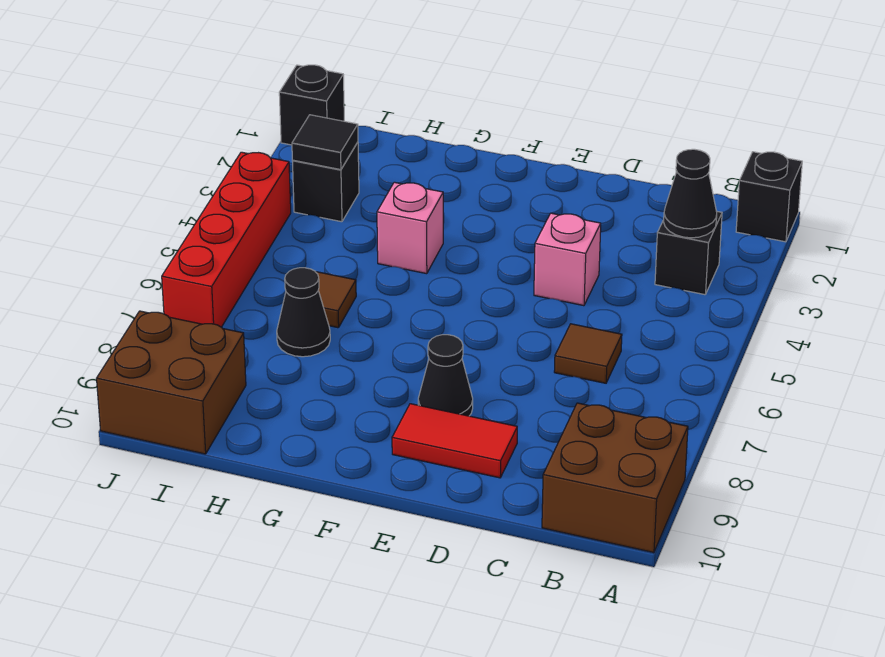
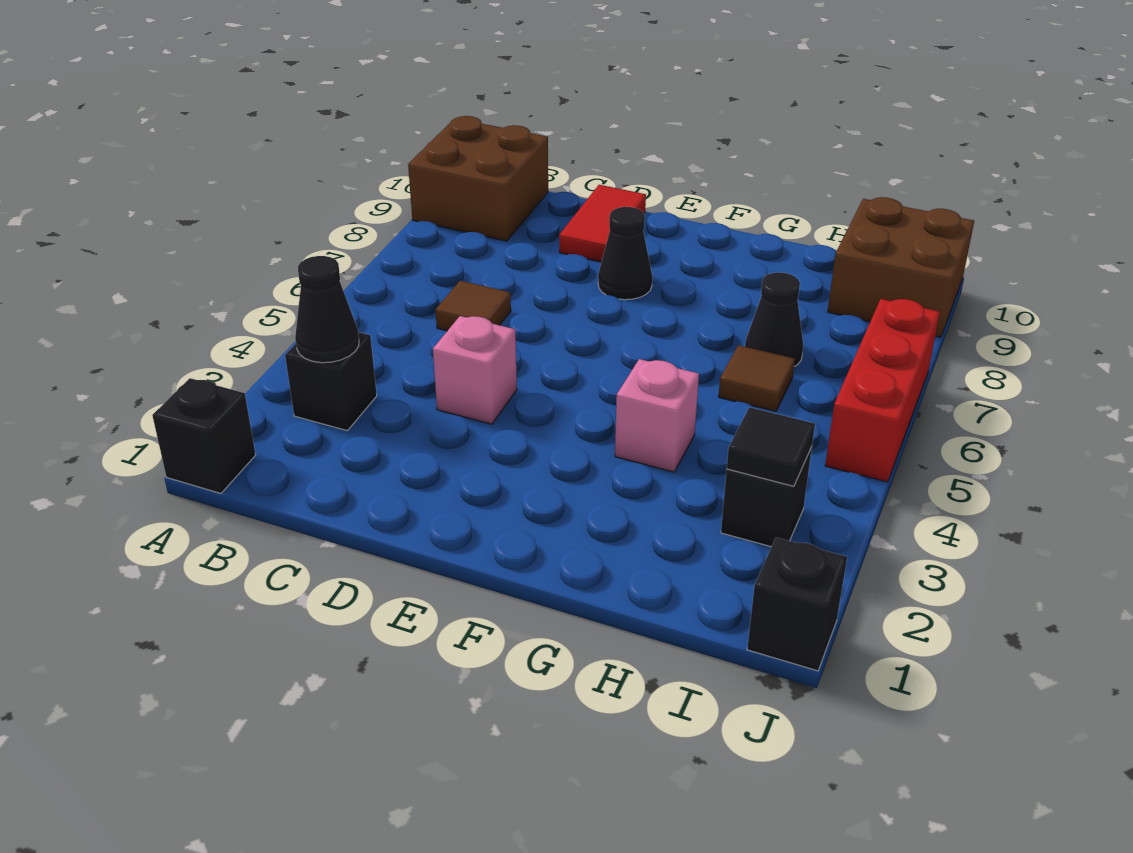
red tile D9:E9 level 1 -> red tile D9:D10 level 1
red brick J4:J7 level 1 -> red brick J5:J7 level 1

